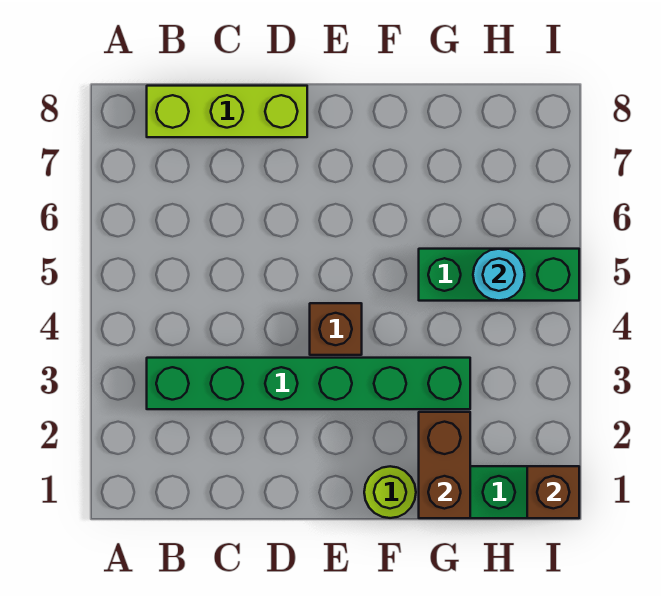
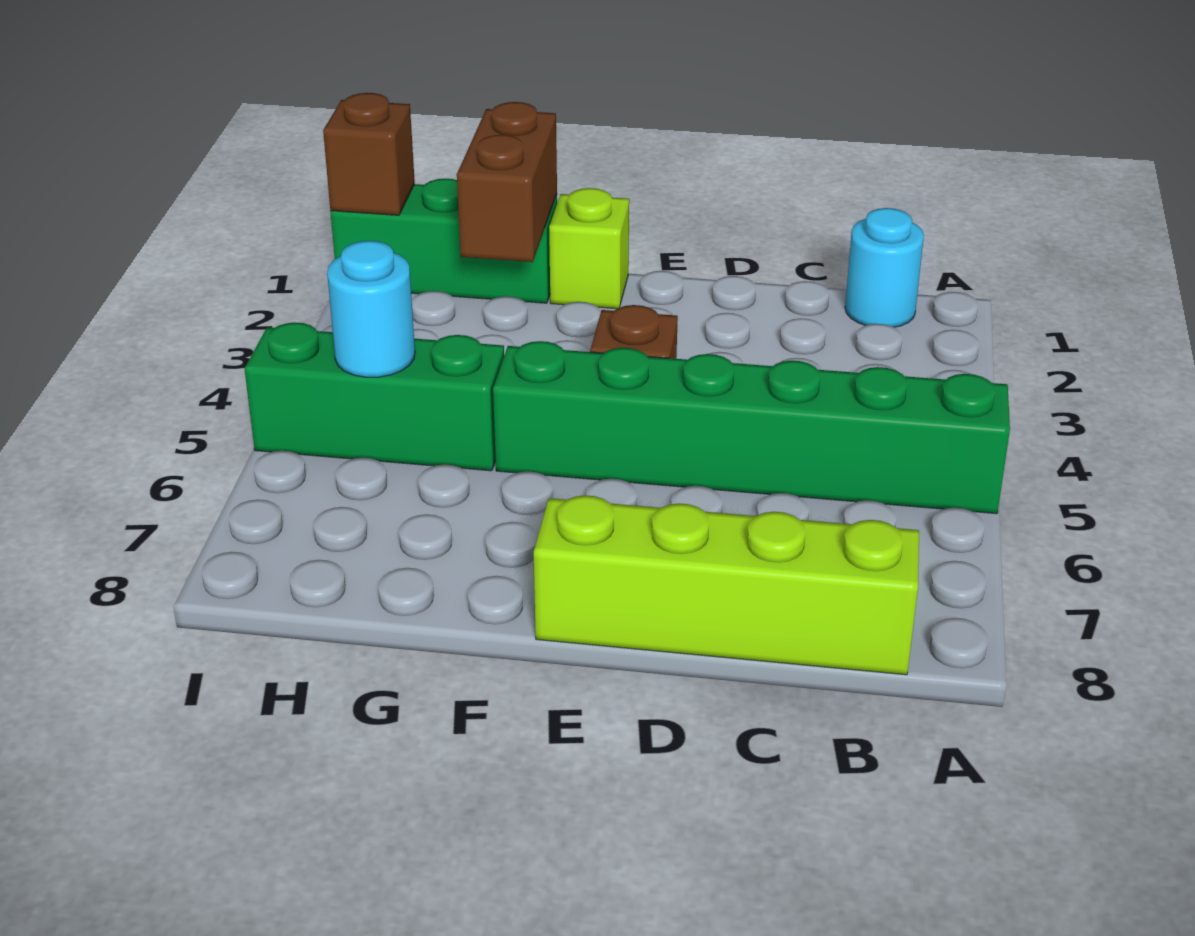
none -> cyan round brick B1 level 1
green brick B3:G3 level 1 -> green brick A5:F5 level 1
lime brick B8:D8 level 1 -> lime brick B8:E8 level 1
lime round brick F1 level 1 -> lime brick F1 level 1

